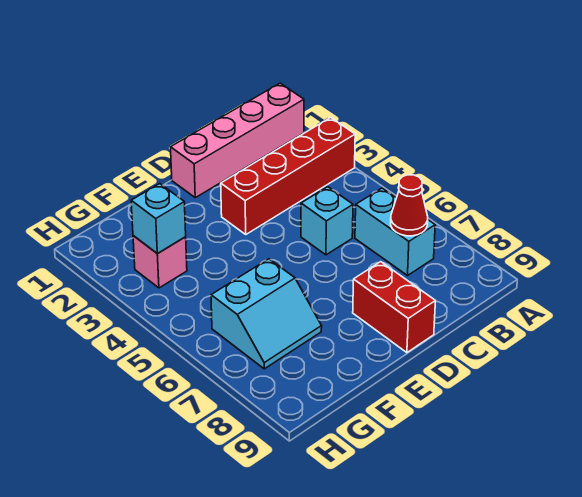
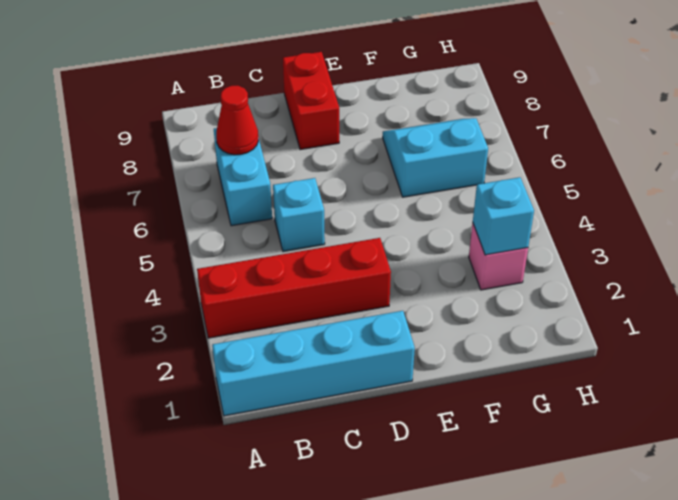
pink brick A1:D1 level 1 -> cyan brick A1:D1 level 1

